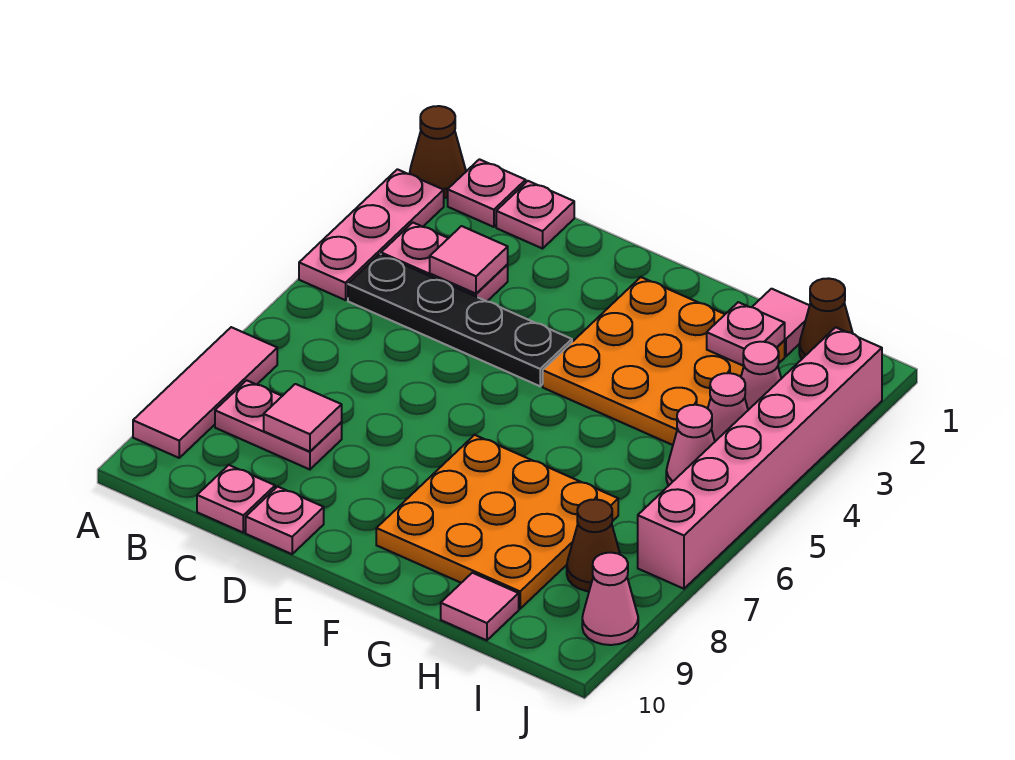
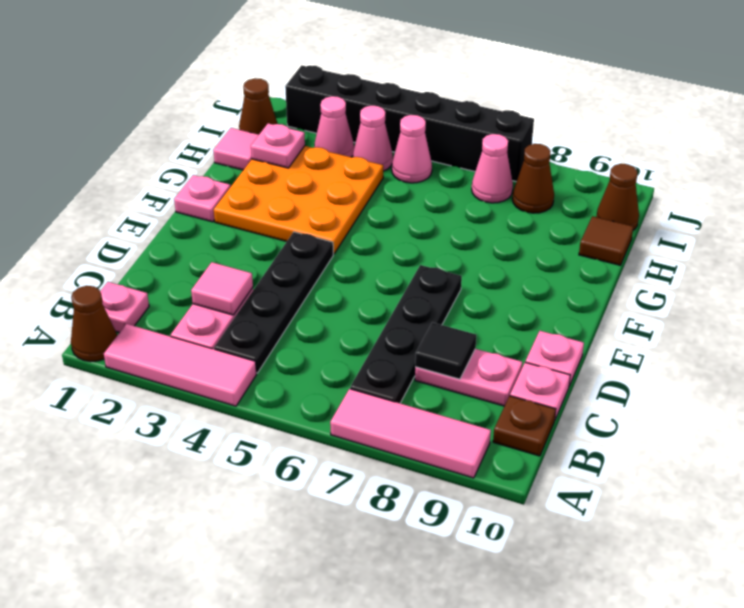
pink plate A2:A4 level 1 -> pink tile A2:A4 level 1
none -> black plate B7:E7 level 1
pink plate B8:C8 level 1 -> pink plate C8:C9 level 1
none -> brown plate B10 level 1
pink plate C1 level 1 -> pink plate F1 level 1
pink tile C8 level 2 -> black tile C8 level 2
orange plate F7:H9 level 1 -> none
pink tile H10 level 1 -> brown tile H10 level 1
none -> brown cone I10 level 1
pink brick J2:J7 level 1 -> black brick J2:J7 level 1
pink cone J9 level 1 -> pink cone I7 level 1

